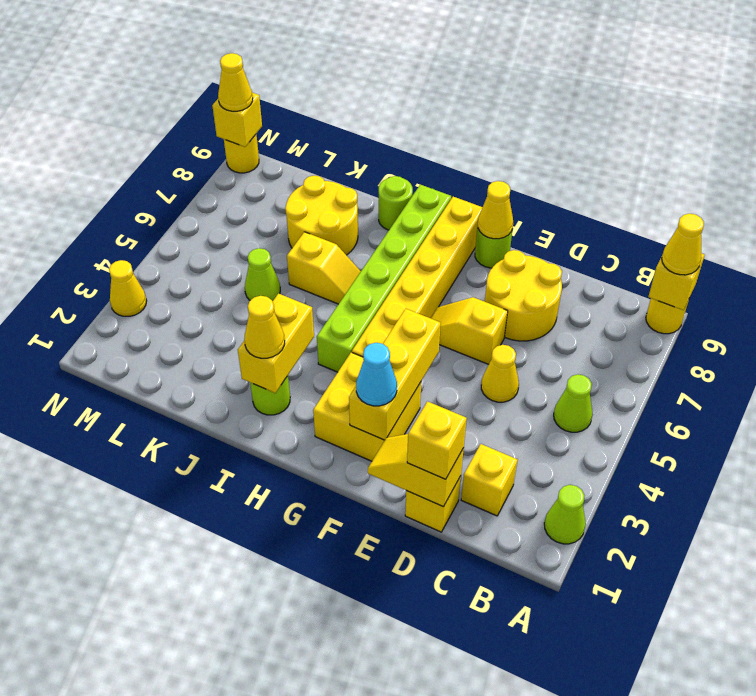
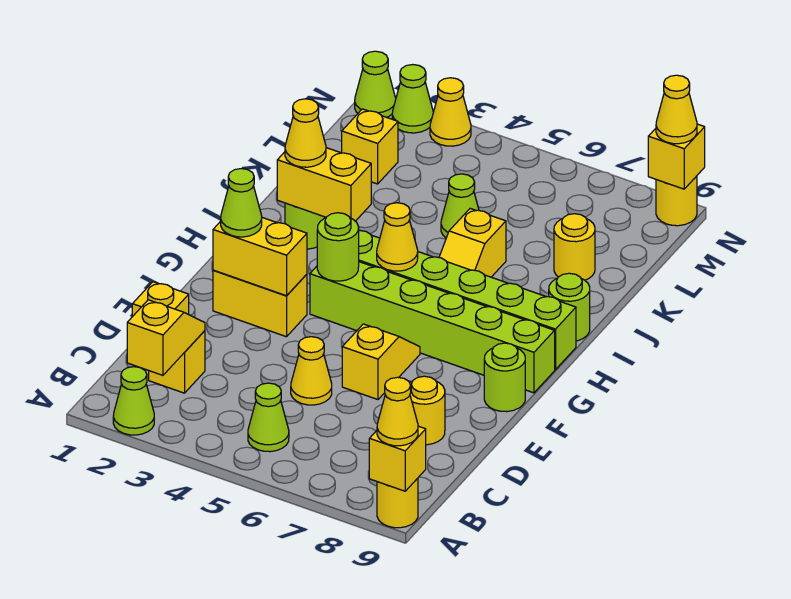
yellow slope D1:E1 level 2 top D -> yellow slope B2:C2 level 2 top B
yellow brick D1 level 3 -> yellow brick L2 level 1
yellow round brick D7:E8 level 1 -> yellow round brick D8 level 1
yellow brick F2:G3 level 1 -> yellow brick F2:F3 level 1
yellow brick F2:F4 level 2 -> yellow brick F2:F3 level 2
cyan cone F2 level 3 -> lime cone F2 level 3
yellow cone F9 level 2 -> yellow cone H5 level 2
yellow brick G4:G9 level 1 -> lime brick G4:G9 level 1
none -> lime round brick G4 level 2
yellow round brick J7:K8 level 1 -> yellow round brick K8 level 1
none -> lime cone N1 level 1
none -> lime cone N2 level 1

